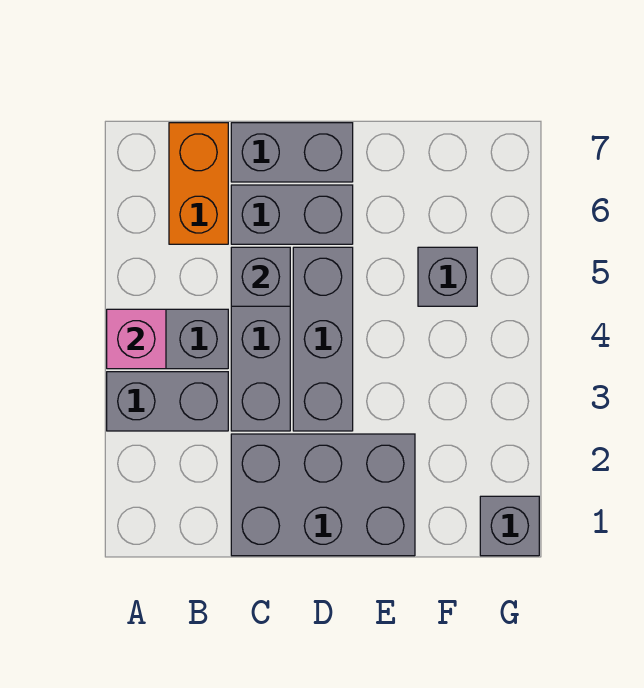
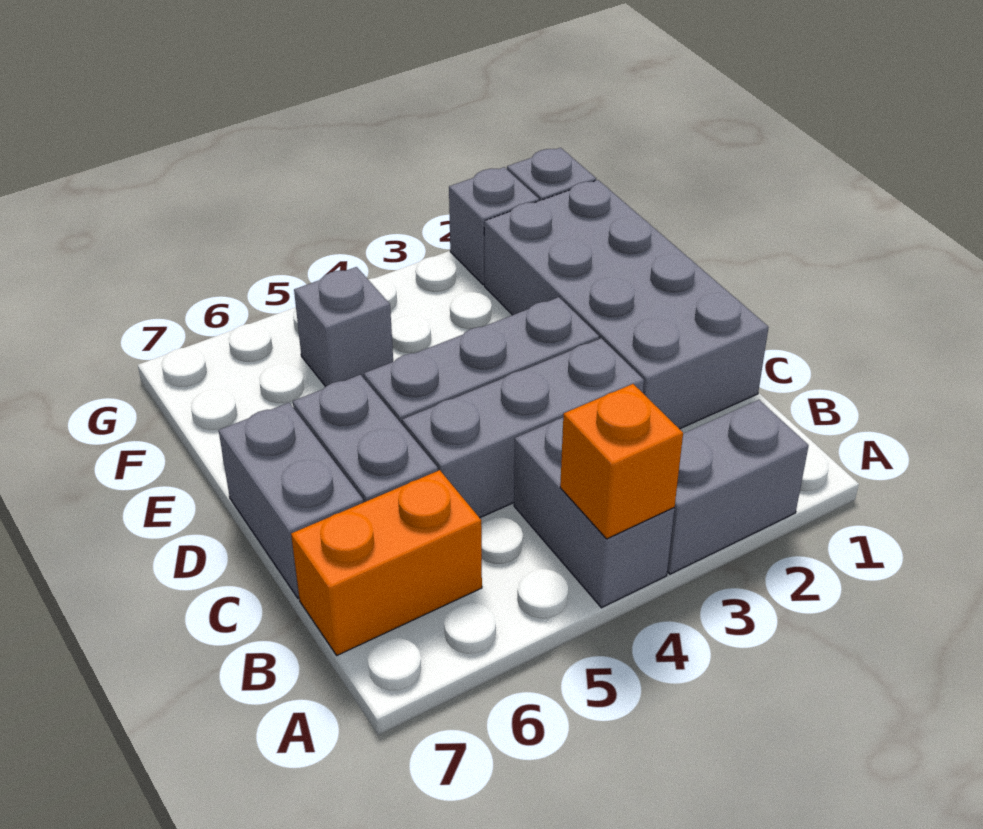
grey brick A3:B3 level 1 -> grey brick A2:A3 level 1
pink brick A4 level 2 -> orange brick A4 level 2
grey brick C1:E2 level 1 -> grey brick C1:F2 level 1
grey brick C5 level 2 -> grey brick G2 level 1

